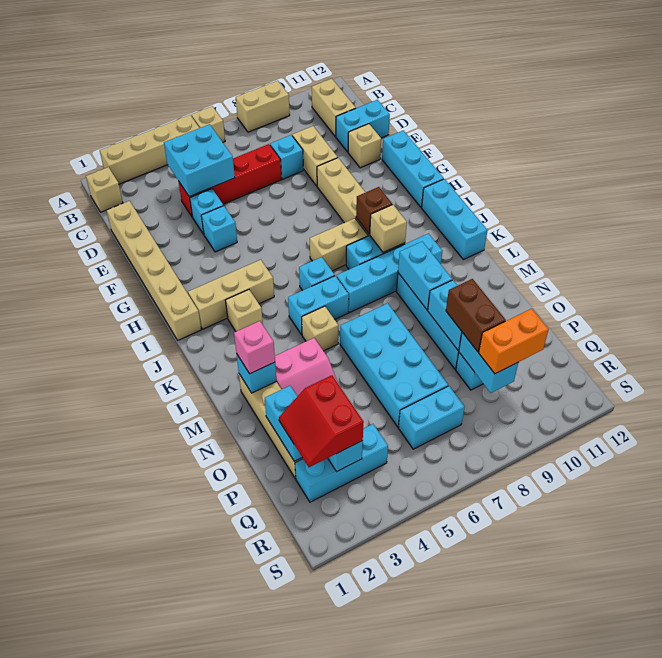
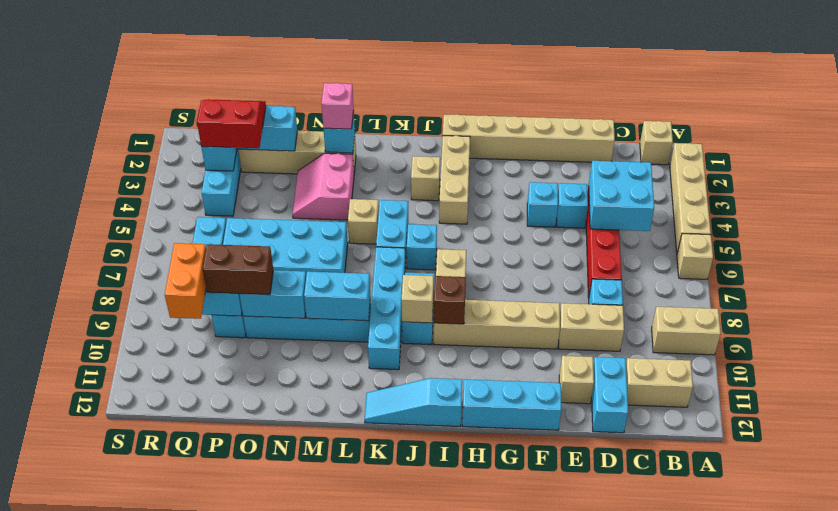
tan brick A8:A9 level 1 -> tan brick A9:B9 level 1
cyan brick I12:K12 level 1 -> cyan slope I12:K12 level 1 top I

